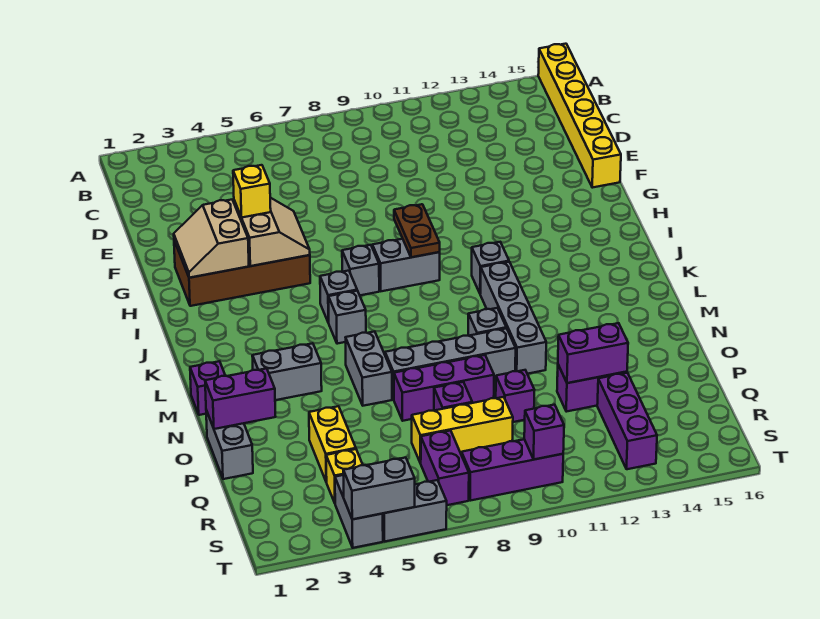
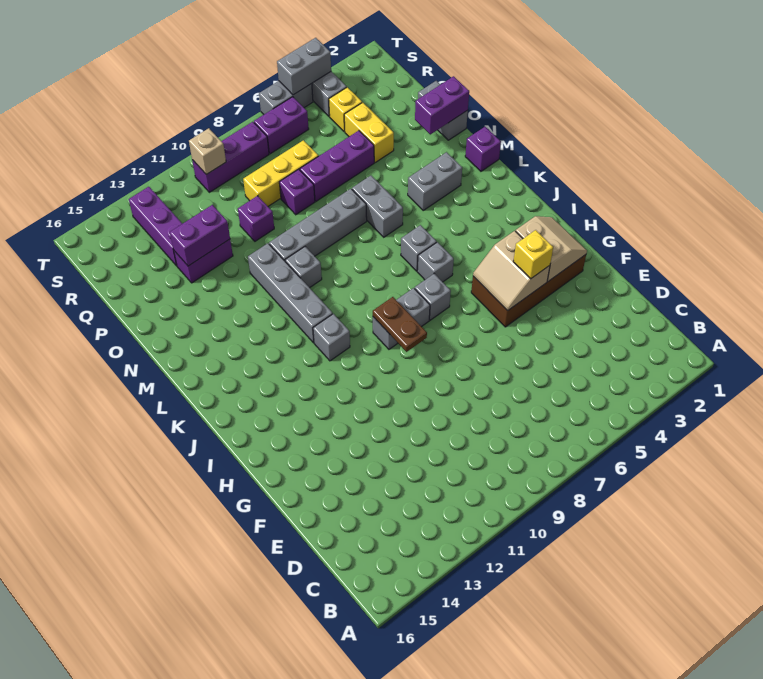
yellow brick A16:F16 level 1 -> none
purple brick O7:O9 level 1 -> purple brick P5:P7 level 1
purple brick R7:S7 level 1 -> purple brick S6:S7 level 1
purple brick S10 level 2 -> tan brick S10 level 2

